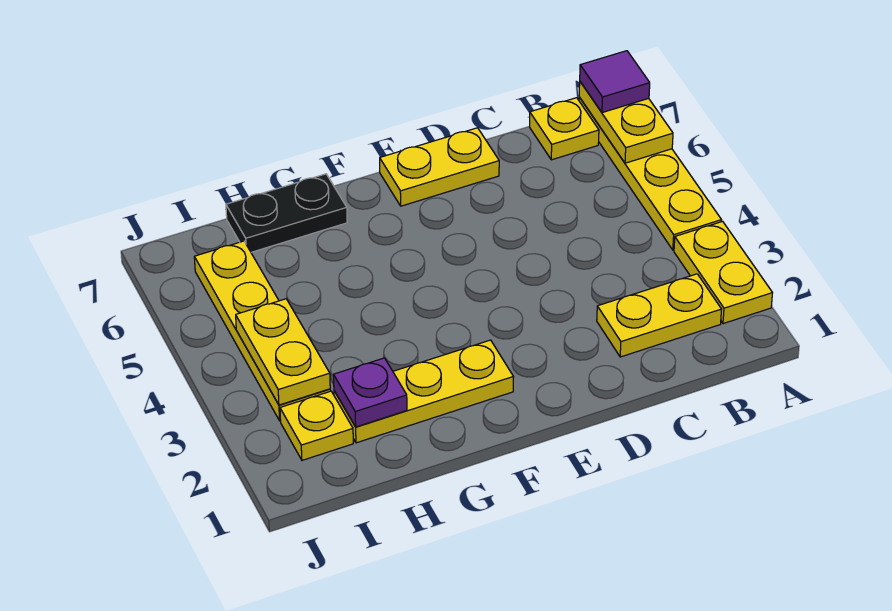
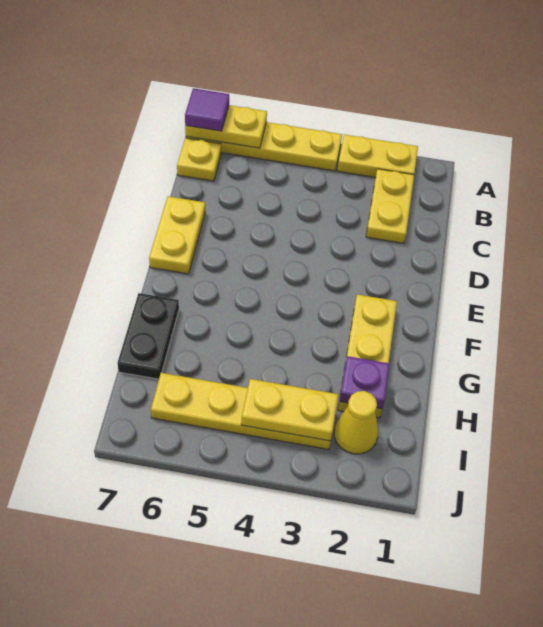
yellow plate I2 level 1 -> yellow cone I2 level 1

